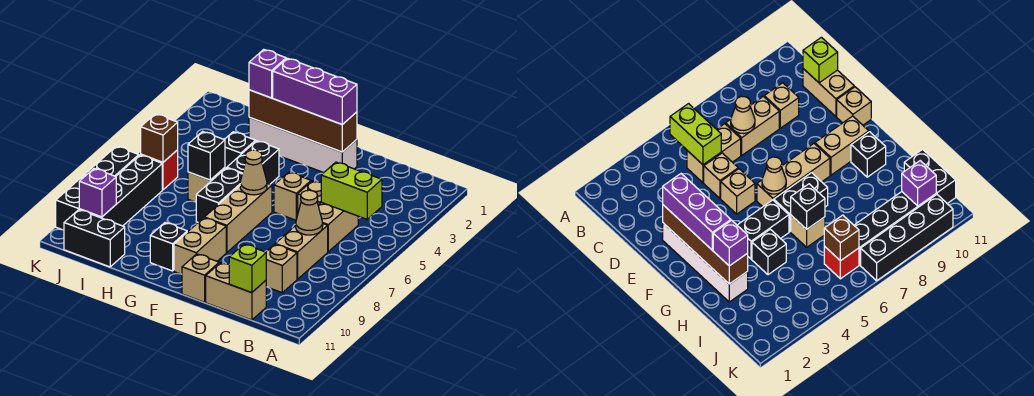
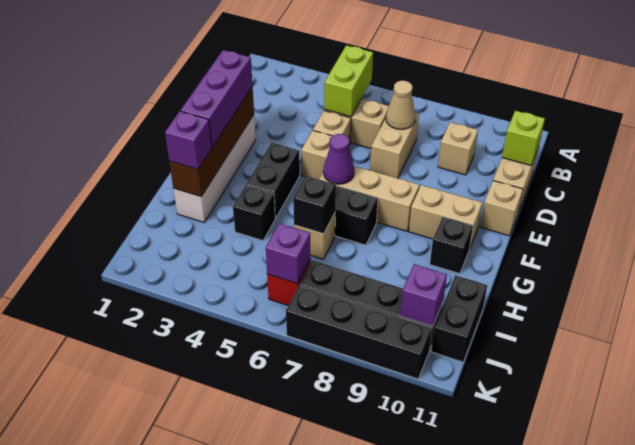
tan brick C7:C8 level 1 -> tan brick C7:D7 level 1
tan cone F6 level 2 -> purple cone F6 level 2
black brick G4:G5 level 1 -> black brick F4:G4 level 1
brown brick J6 level 2 -> purple brick J6 level 2

